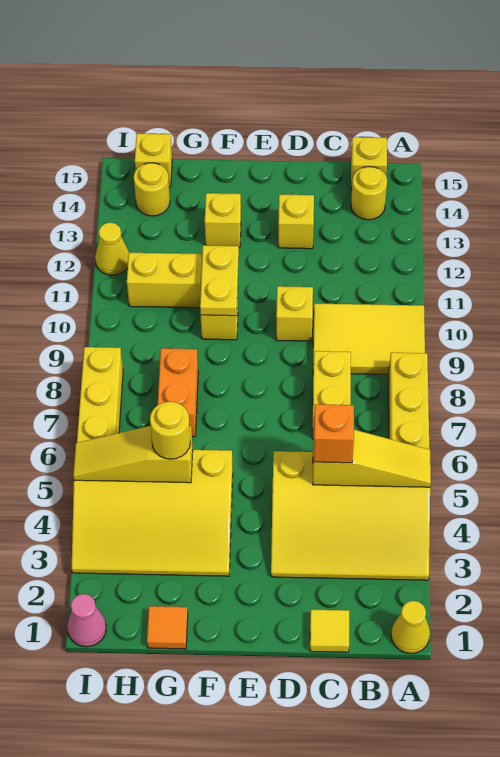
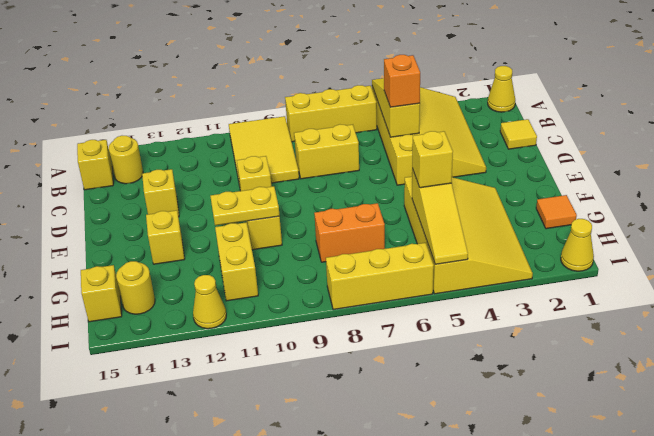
yellow round brick G5 level 3 -> yellow brick G5 level 3
pink cone I1 level 1 -> yellow cone I1 level 1

